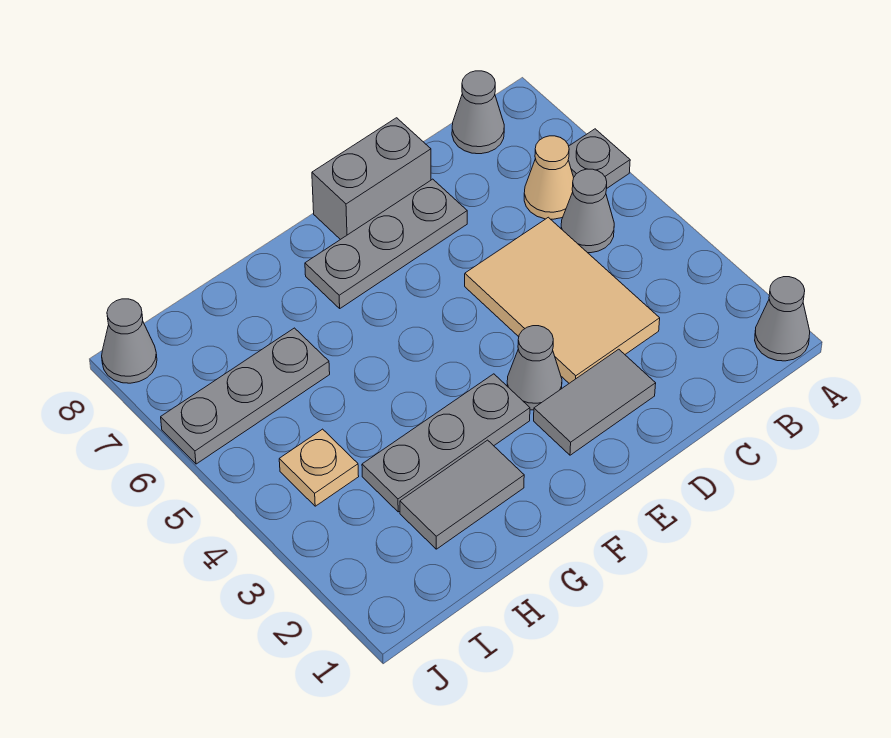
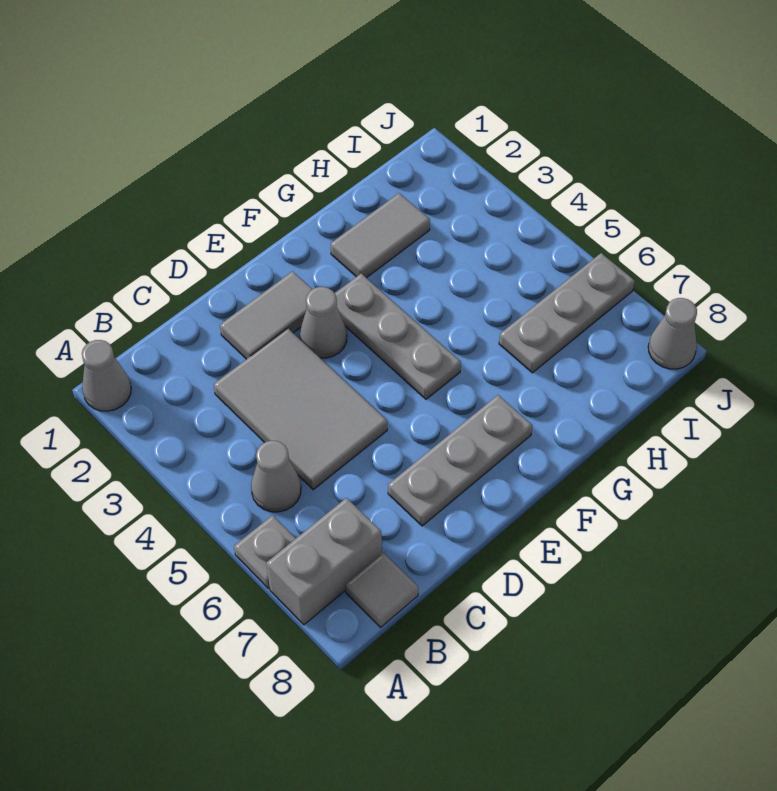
tan cone B6 level 1 -> none
grey cone B8 level 1 -> grey tile B8 level 1
tan tile C3:D5 level 1 -> grey tile C3:D5 level 1
grey brick D8:E8 level 1 -> grey brick A7:B7 level 1
grey plate F3:H3 level 1 -> grey plate F3:F5 level 1
tan plate I4 level 1 -> none

